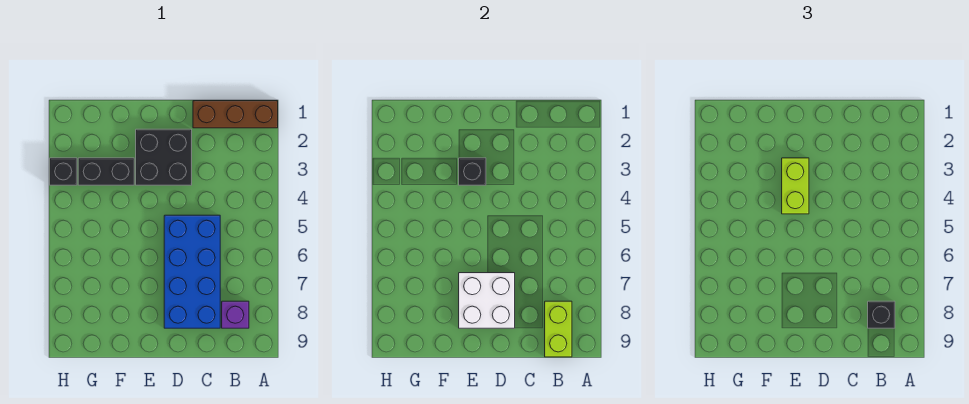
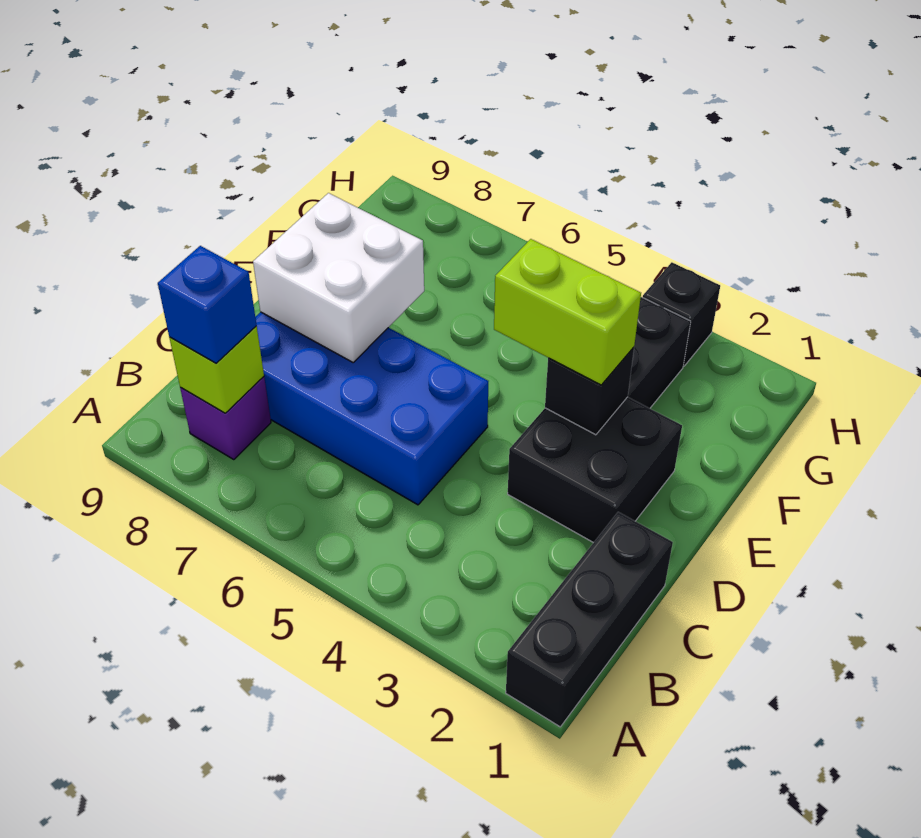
brown brick A1:C1 level 1 -> black brick A1:C1 level 1
lime brick B8:B9 level 2 -> lime brick B8 level 2
black brick B8 level 3 -> blue brick B8 level 3

